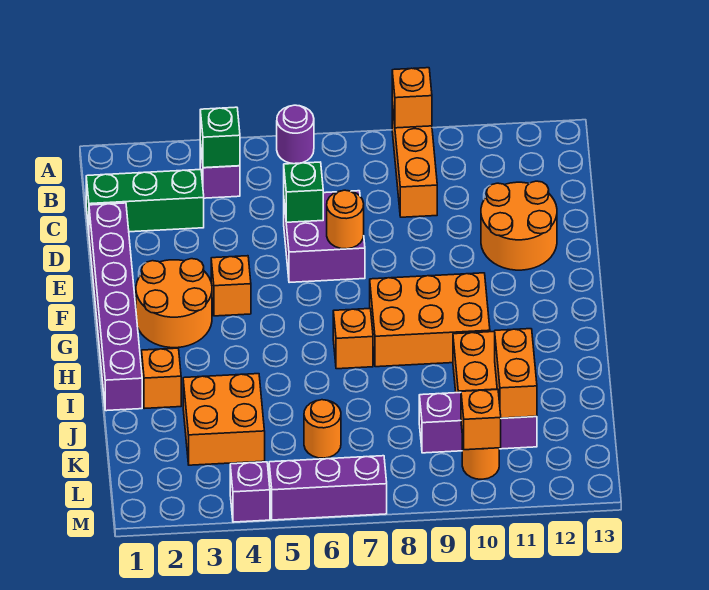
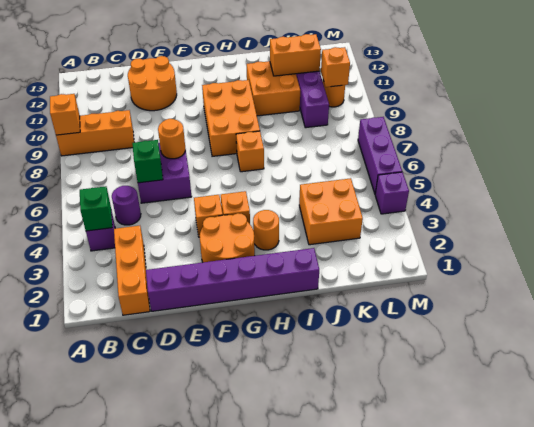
purple round brick A6 level 1 -> purple round brick C5 level 1
green brick C1:C3 level 1 -> orange brick C1:C3 level 1
orange brick I2 level 1 -> orange brick G4 level 1
orange round brick K6 level 1 -> orange round brick H3 level 1

